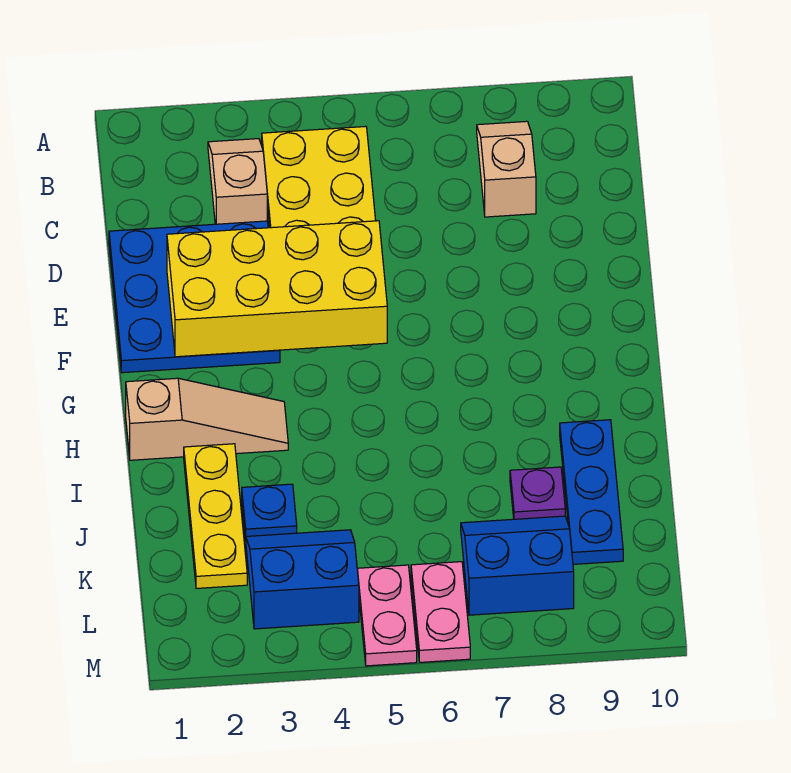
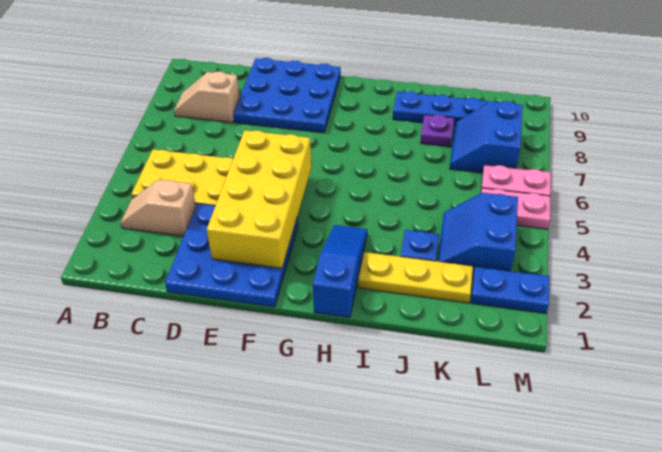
none -> blue plate D8:F10 level 1
tan slope H1:H3 level 1 top 1 -> blue slope H1:H3 level 1 top 1
none -> blue plate L2:M2 level 1

